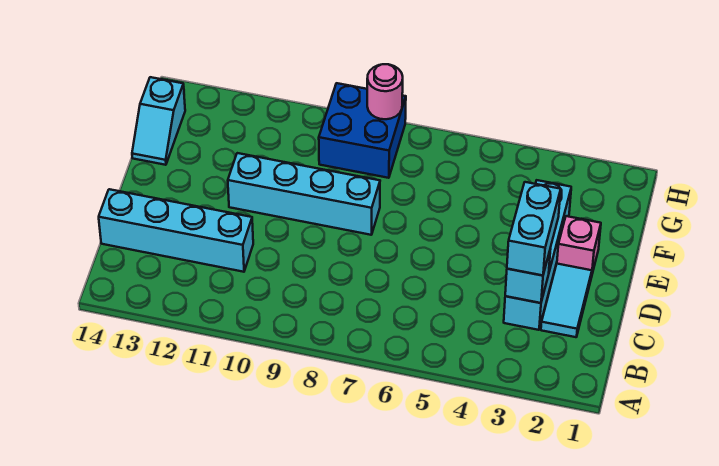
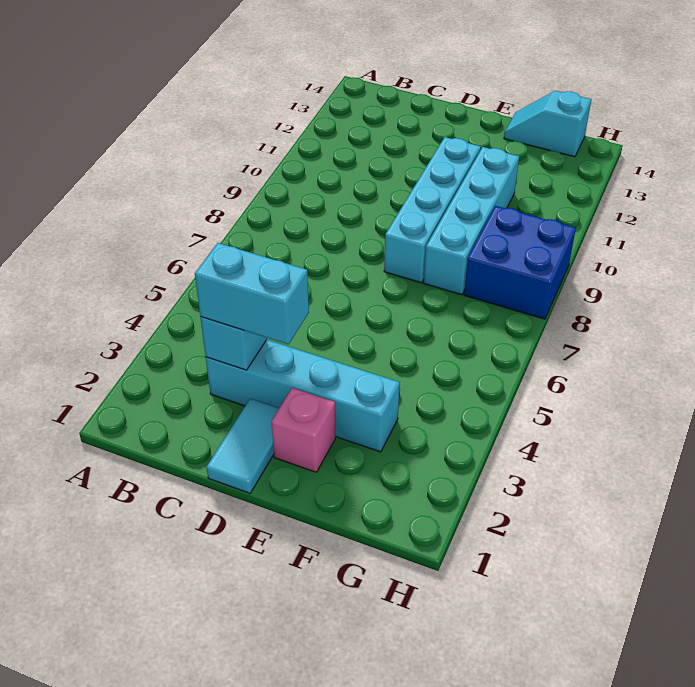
cyan tile C2:D2 level 1 -> cyan tile D1:D2 level 1
cyan brick C11:C14 level 1 -> cyan brick F8:F11 level 1
pink round brick H8 level 2 -> none

